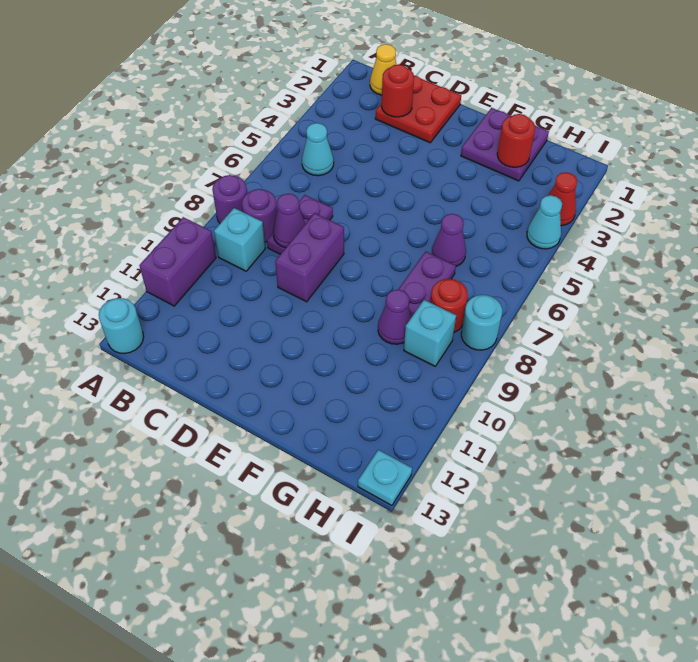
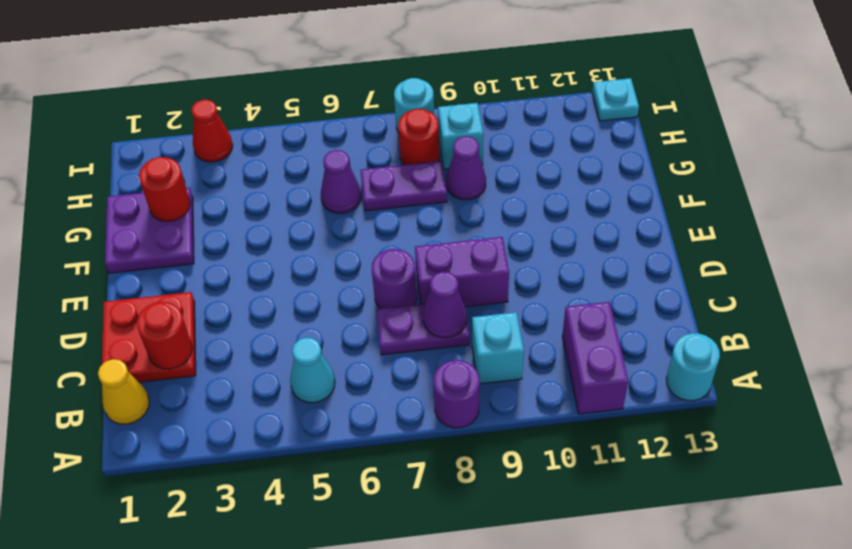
purple brick A10:A11 level 1 -> purple brick A11:B11 level 1
purple round brick B8 level 1 -> purple round brick D7 level 1
cyan cone I4 level 1 -> none

